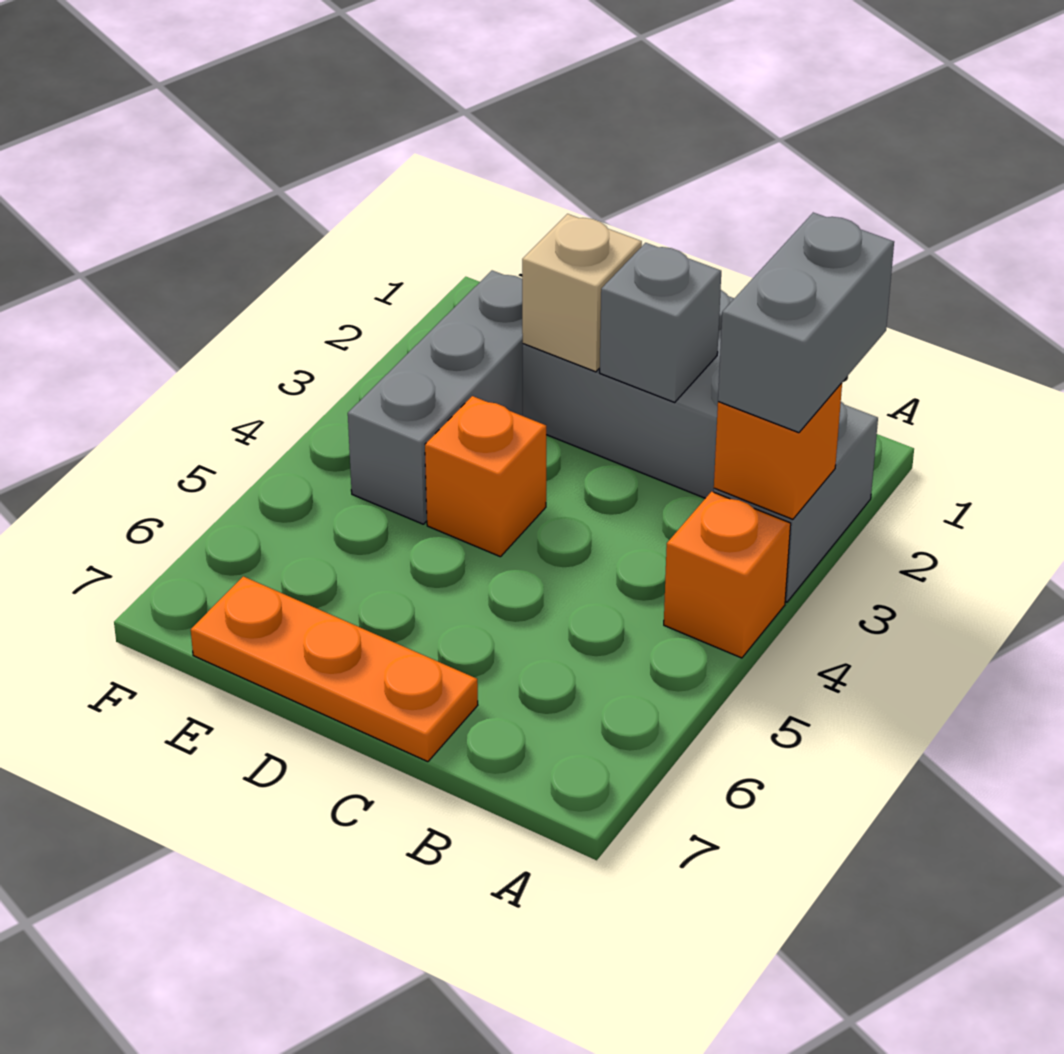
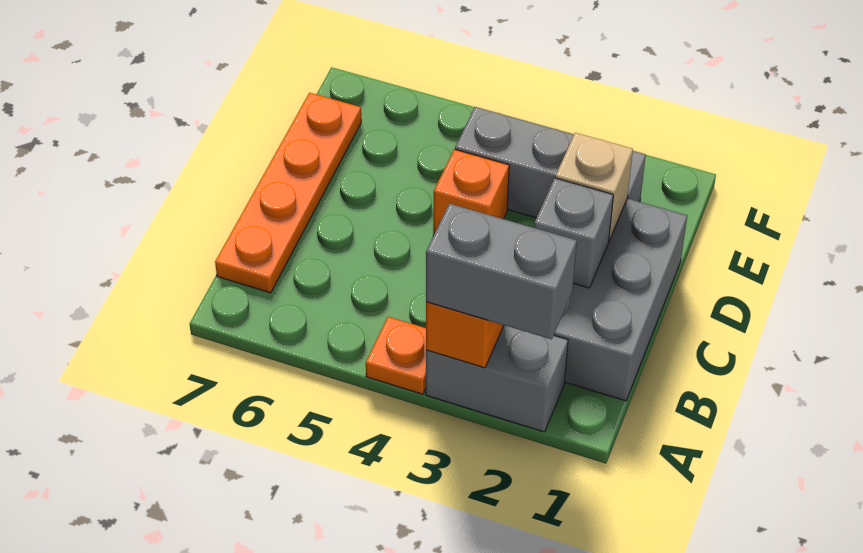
orange brick A4 level 1 -> orange plate A4 level 1
orange plate C7:E7 level 1 -> orange plate B7:E7 level 1

